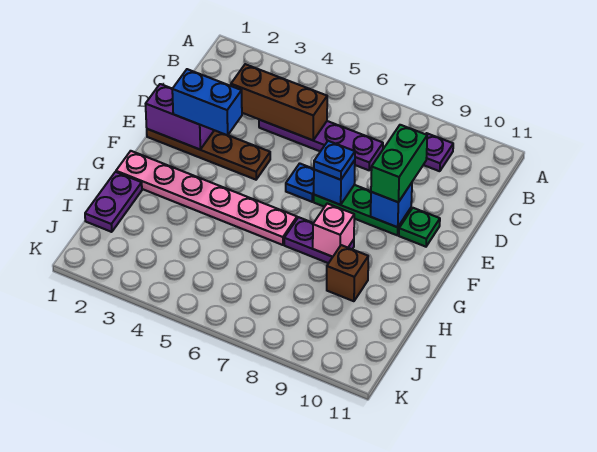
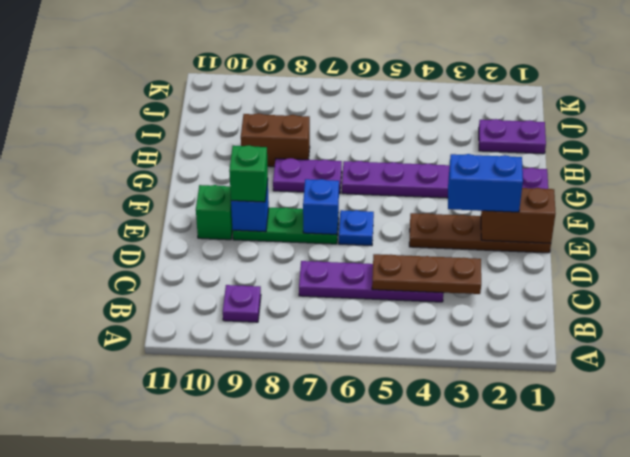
brown brick C3:C5 level 2 -> brown plate C3:C5 level 2
green brick D9:E9 level 3 -> green brick E9 level 3
purple brick E1:E2 level 2 -> brown brick E1:E2 level 2
blue plate E7 level 3 -> none
green plate E10 level 1 -> green brick E10 level 1
pink plate G1:G6 level 1 -> purple plate G1:G6 level 1
pink brick G8 level 2 -> none
purple plate H1:I1 level 1 -> purple plate I1:I2 level 1
brown brick H9 level 1 -> brown brick H8:H9 level 1

